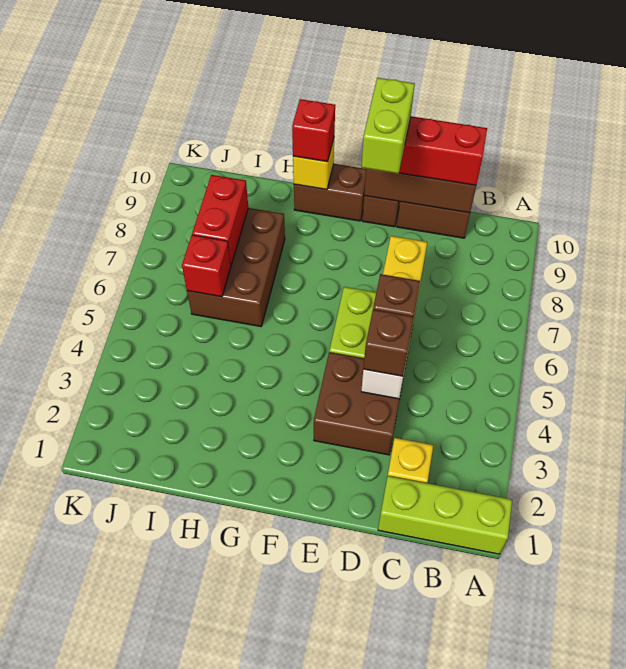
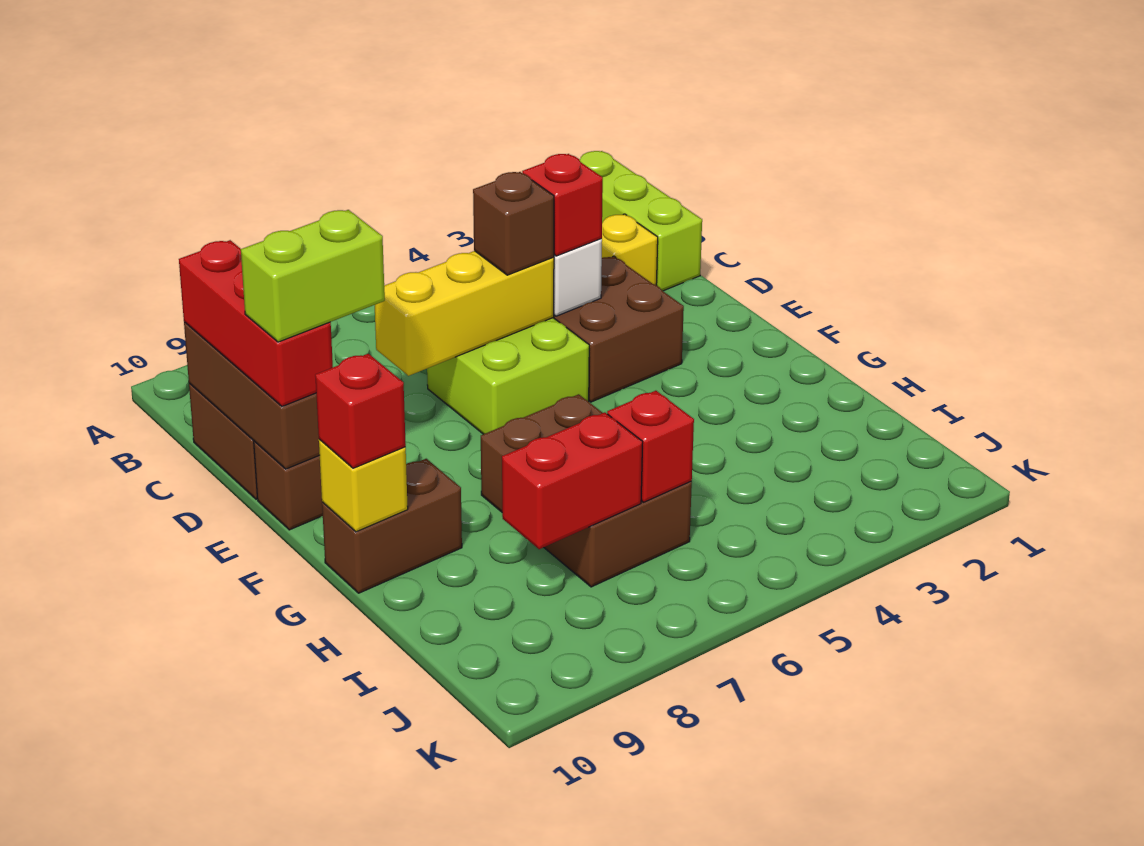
brown brick D4 level 3 -> red brick D4 level 3
brown brick F10:G10 level 1 -> brown brick G9:G10 level 1
brown brick H6:I8 level 1 -> brown brick G6:I7 level 1

